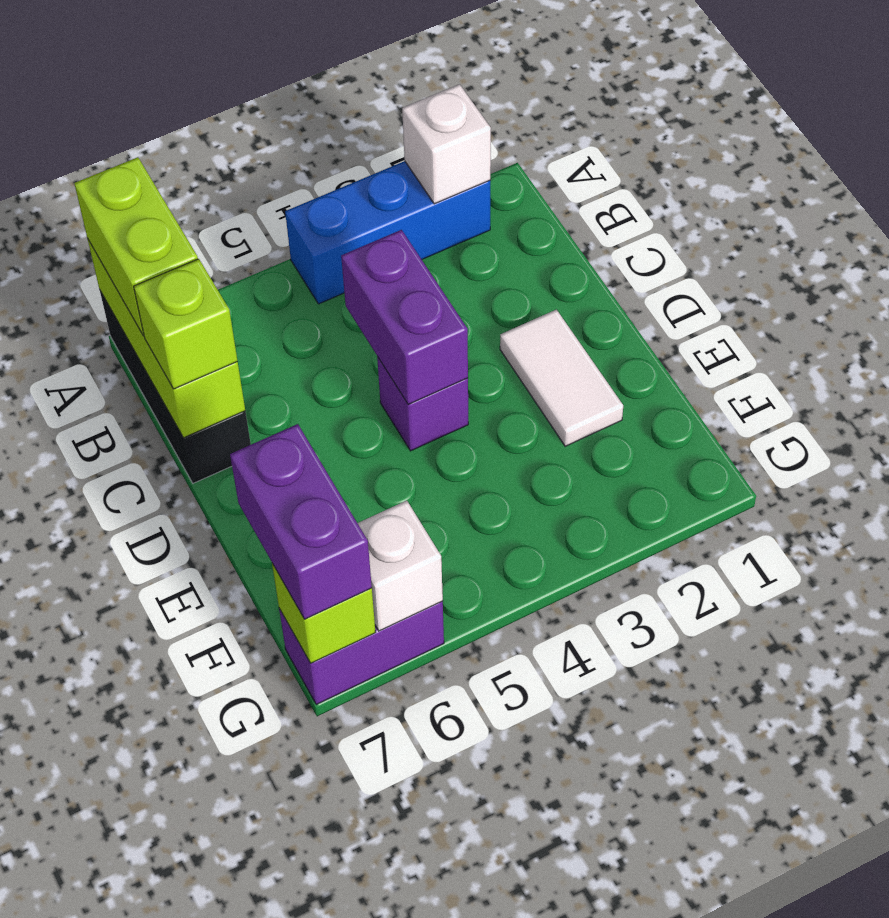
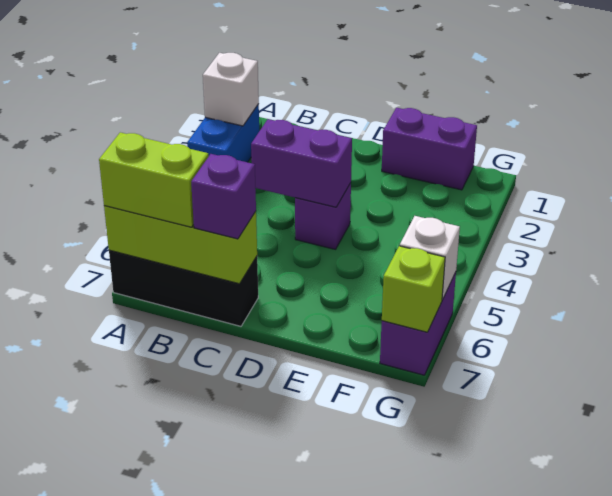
blue brick A2:A4 level 1 -> blue brick A2:A3 level 1
lime brick C7 level 3 -> purple brick C7 level 3
white tile D2:E2 level 1 -> none
purple brick F7:G7 level 3 -> purple brick E1:F1 level 1

